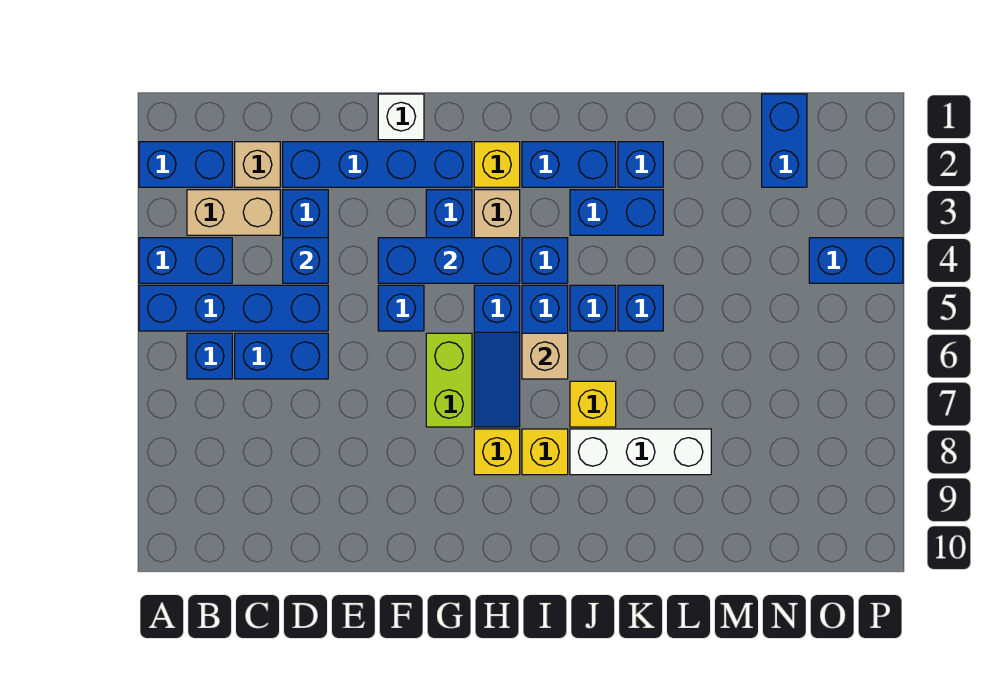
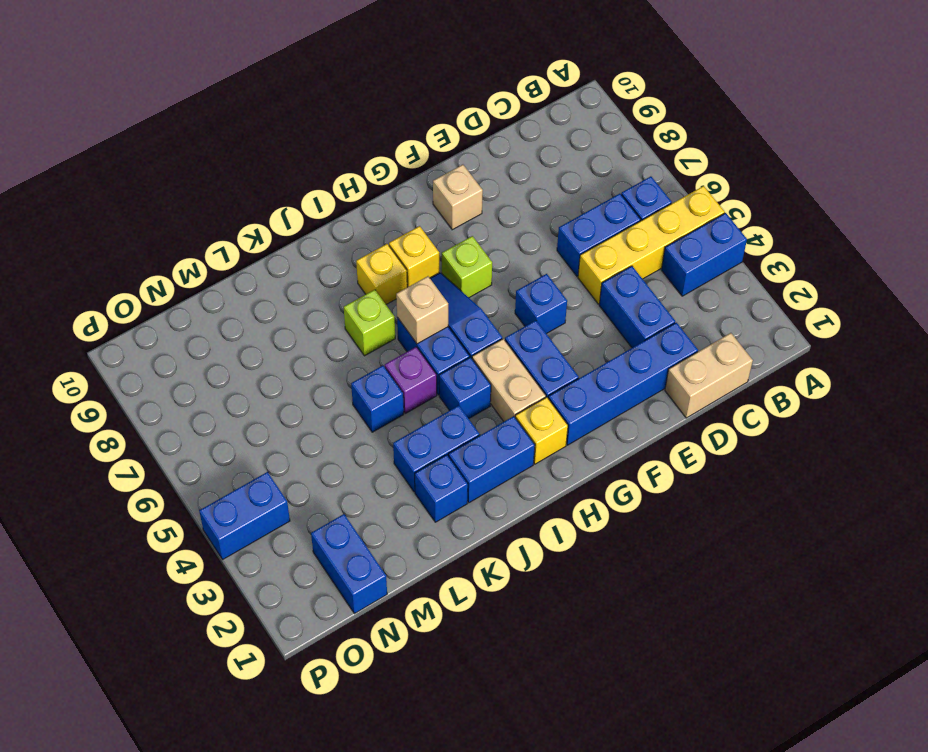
blue brick A2:B2 level 1 -> none
blue brick A5:D5 level 1 -> yellow brick A5:D5 level 1
tan brick B3:C3 level 1 -> tan brick C1:D1 level 1
tan brick C2 level 1 -> tan brick F9 level 1
blue brick D4 level 2 -> none
white brick F1 level 1 -> none
blue brick F4:H4 level 2 -> none
lime brick G6:G7 level 1 -> lime brick G7 level 1
blue brick J5 level 1 -> purple brick J5 level 1
yellow brick J7 level 1 -> lime brick J7 level 1
white brick J8:L8 level 1 -> none

